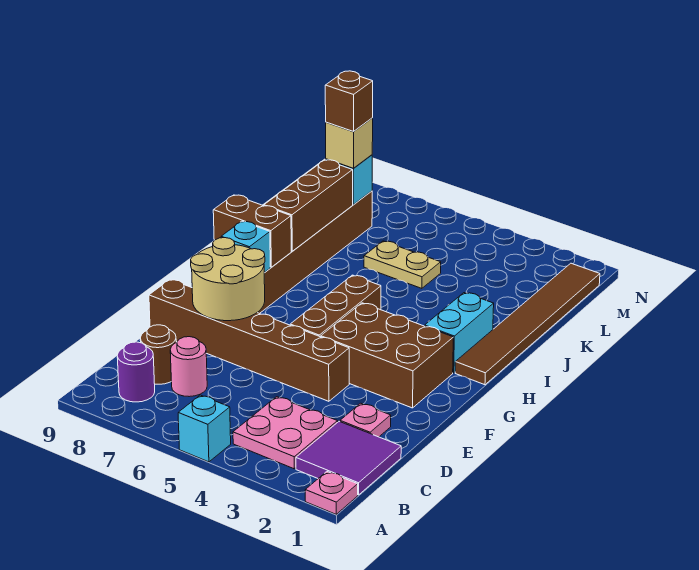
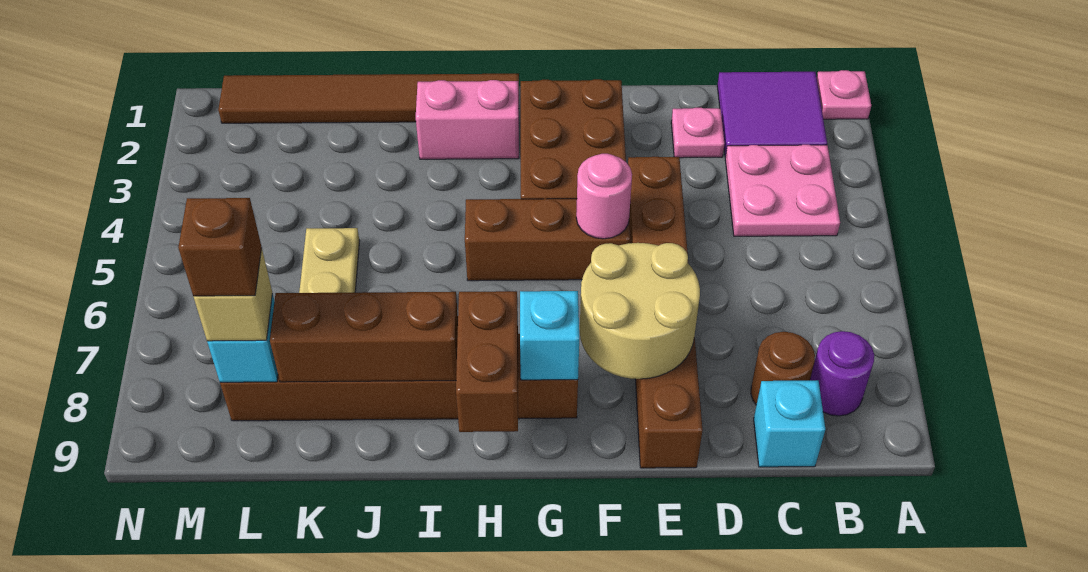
cyan brick A5 level 1 -> cyan brick C9 level 1
pink round brick C7 level 1 -> pink round brick F5 level 2
cyan brick H2:I2 level 1 -> pink brick H2:I2 level 1

